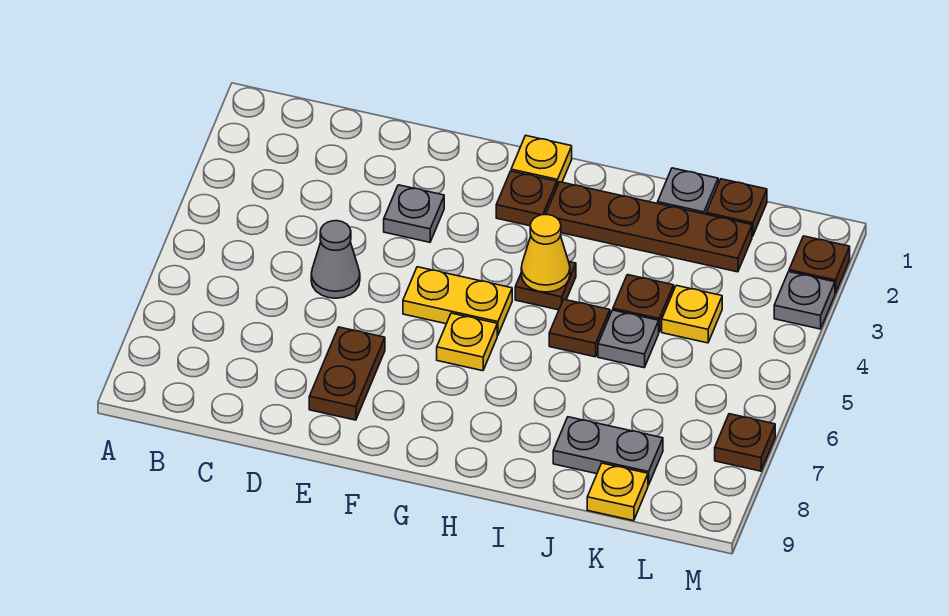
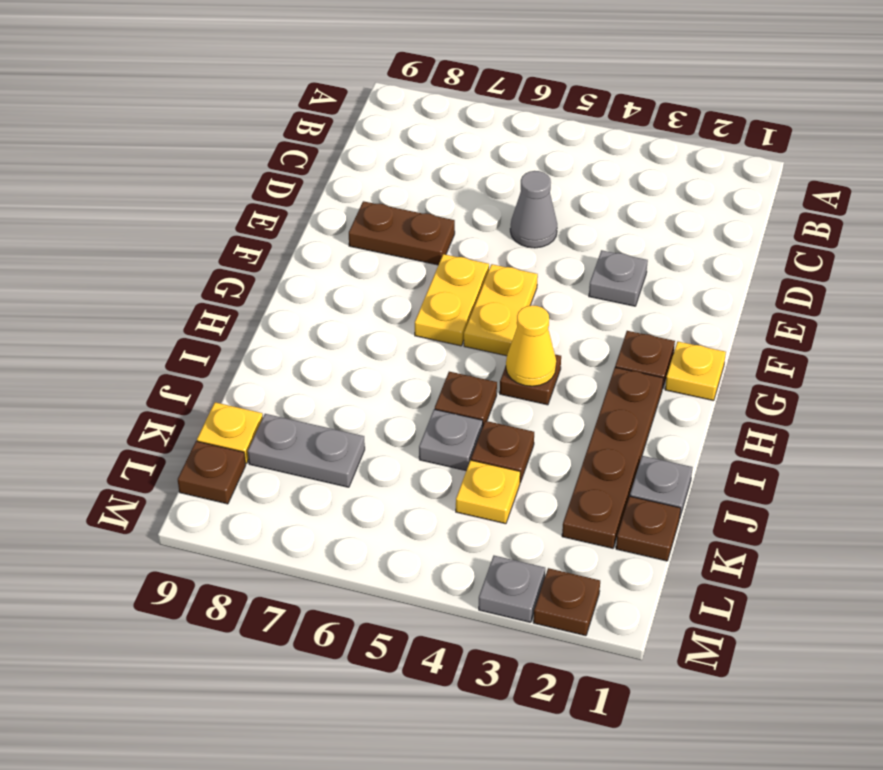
yellow plate G6 level 1 -> yellow plate F6:G6 level 1
grey plate J8:K8 level 1 -> grey plate K7:K8 level 1
brown plate M7 level 1 -> brown plate L9 level 1

